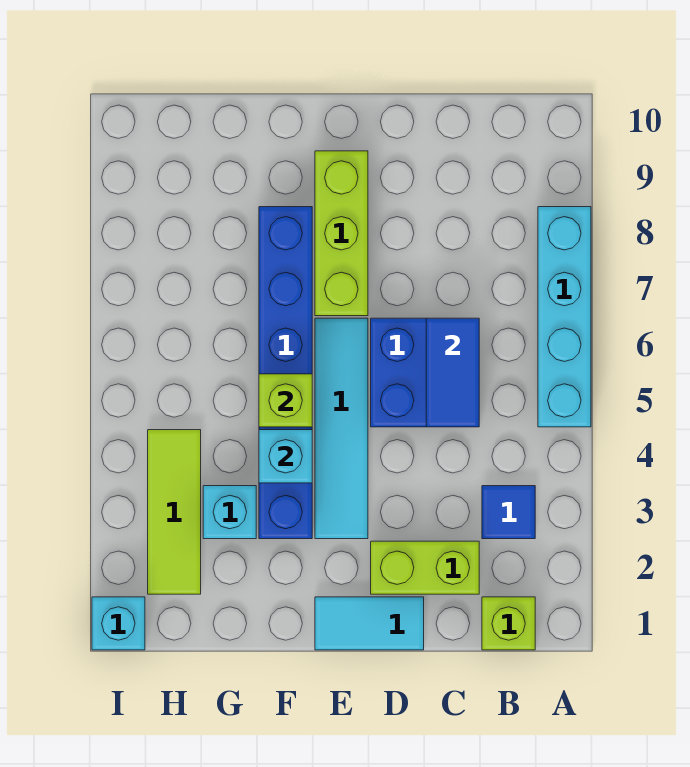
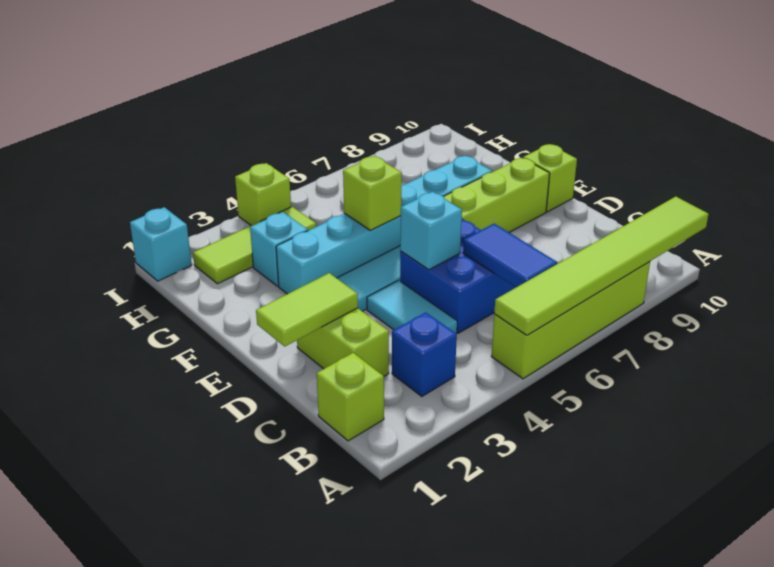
cyan brick A5:A8 level 1 -> lime brick A5:A8 level 1
none -> lime tile A5:A10 level 2
blue tile B3 level 1 -> blue brick B3 level 1
blue tile C5:C6 level 2 -> blue tile B6:C6 level 2
cyan tile D1:E1 level 1 -> cyan tile C4:D4 level 1
none -> lime tile D1:D2 level 2
none -> lime brick E10 level 1
blue brick F3:F8 level 1 -> cyan brick F3:F8 level 1
cyan brick F4 level 2 -> cyan brick D5 level 2
none -> lime brick I4 level 1

